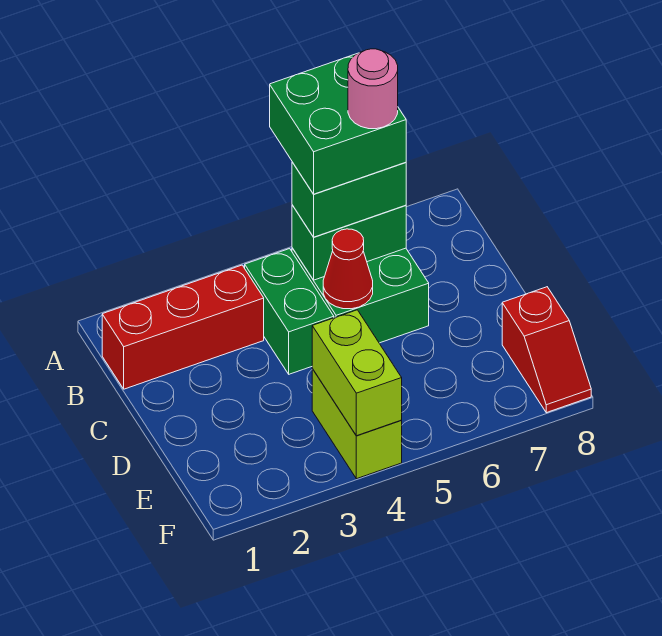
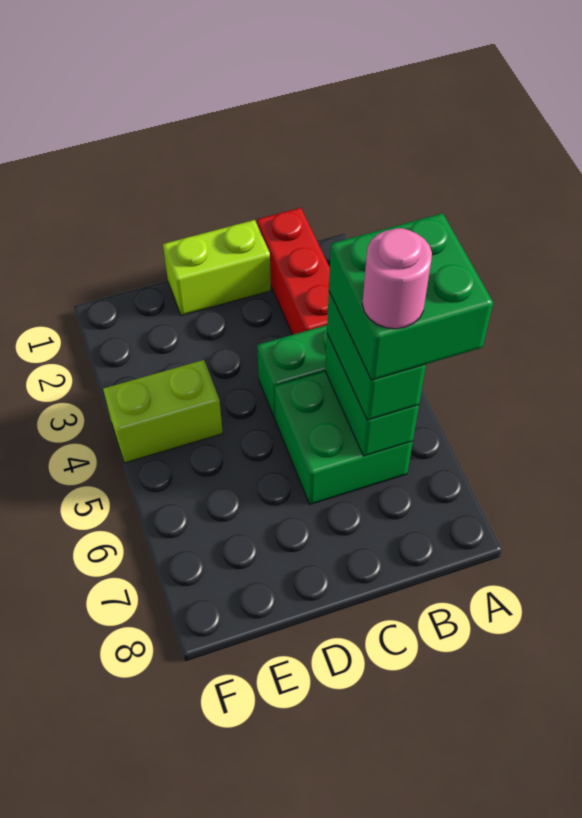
red cone C5 level 2 -> none
lime brick E4:F4 level 2 -> lime brick C1:D1 level 1
red slope E8:F8 level 1 top E -> none

